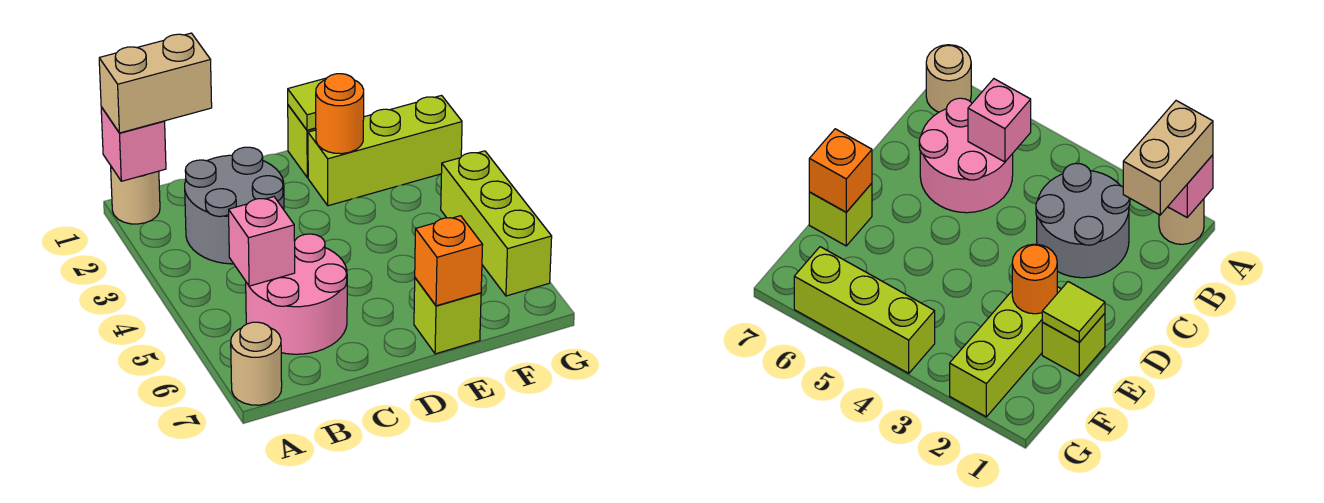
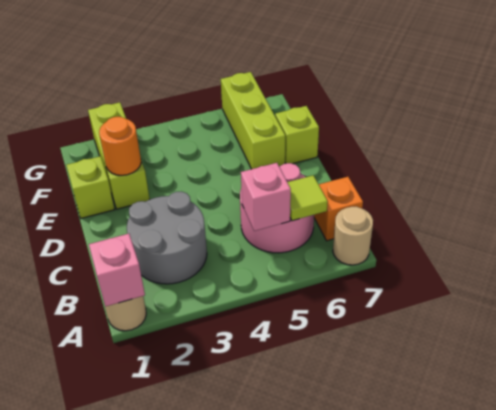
tan brick A1:B1 level 3 -> none
lime tile E1 level 2 -> lime tile B6 level 2
orange brick E7 level 2 -> orange brick B7 level 1
lime brick G4:G6 level 1 -> lime brick E6:G6 level 1

